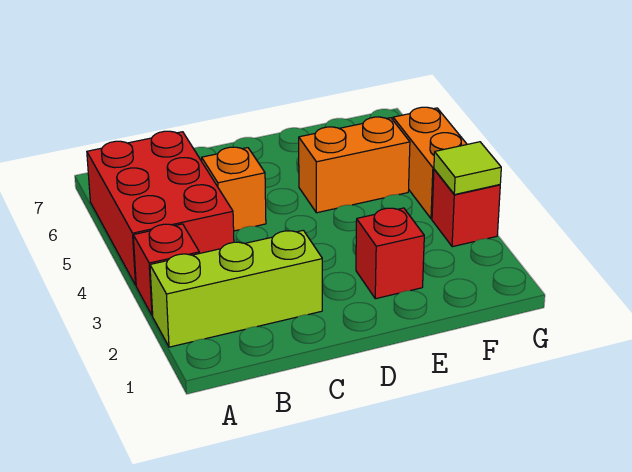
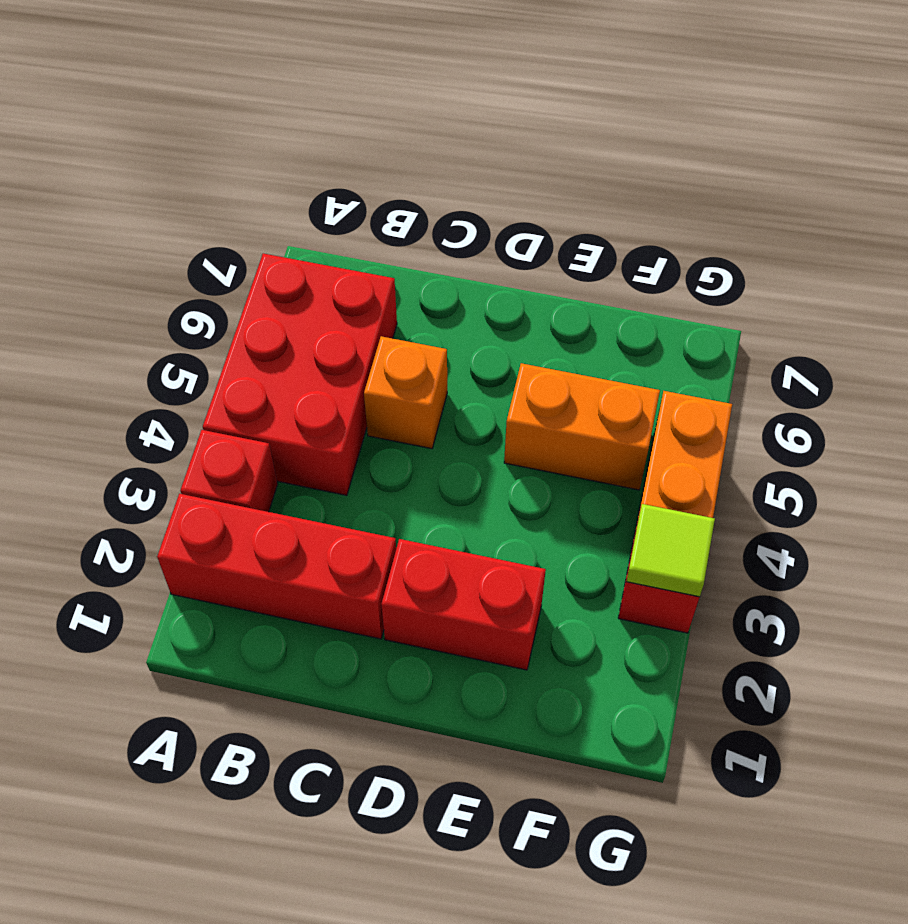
lime brick A2:C2 level 1 -> red brick A2:C2 level 1
red brick E2 level 1 -> red brick D2:E2 level 1

